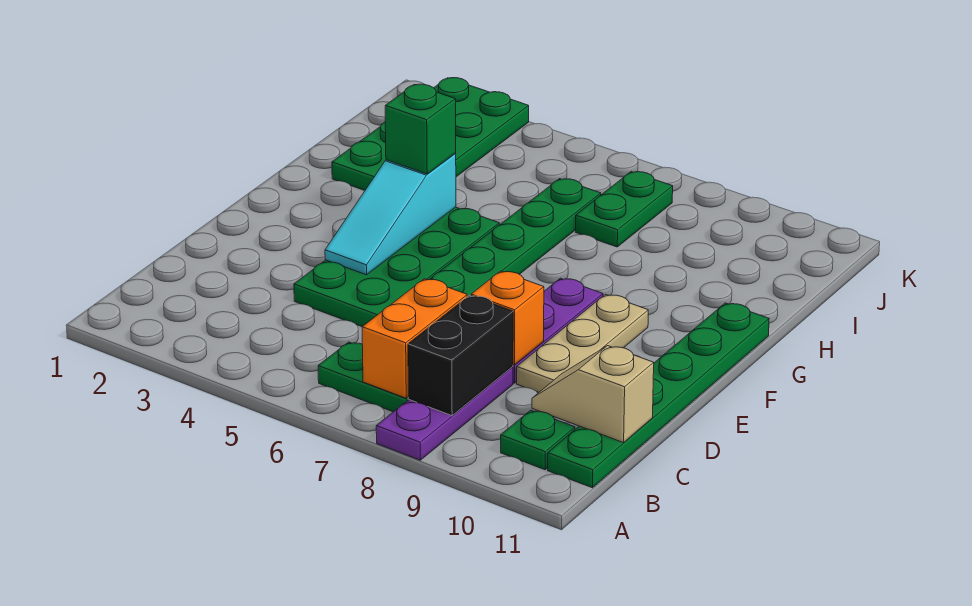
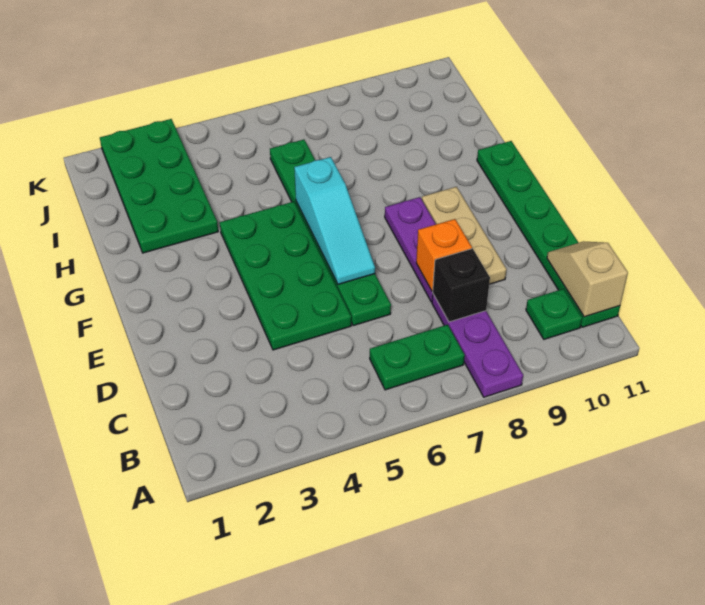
orange brick B7:C7 level 2 -> none
black brick B8:C8 level 2 -> black brick C8 level 2
tan slope C10:C11 level 2 top 11 -> tan slope B11:C11 level 2 top B
cyan slope E4:G4 level 2 top G -> cyan slope E6:G6 level 2 top G
green brick G4 level 3 -> none
green plate I7:J7 level 1 -> none

